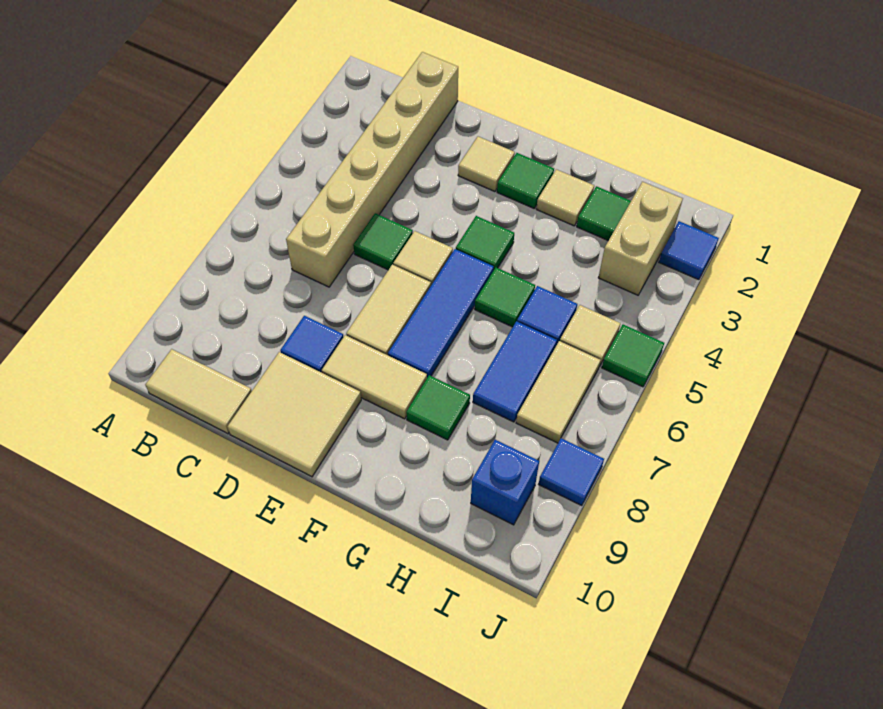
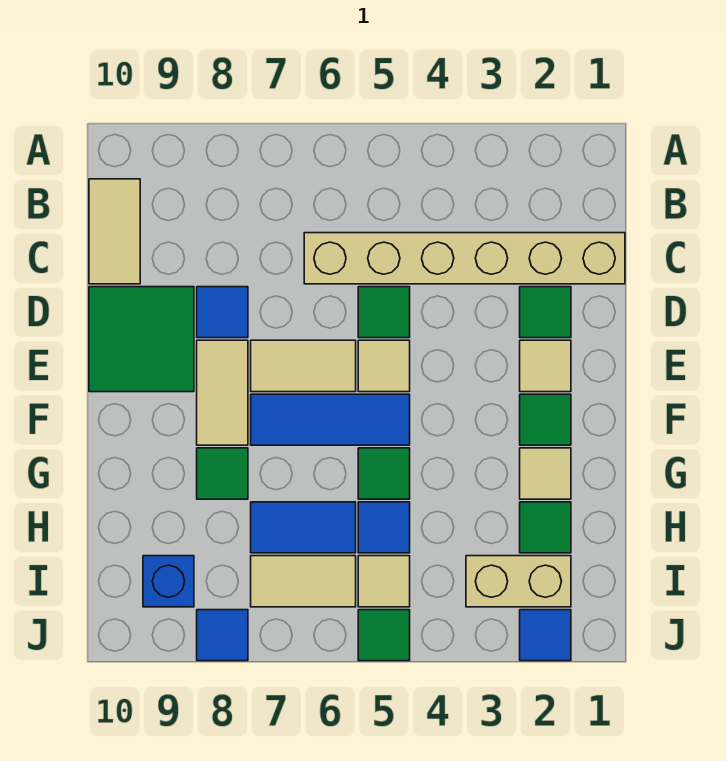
tan tile D9:E10 level 1 -> green tile D9:E10 level 1
green tile F4 level 1 -> green tile D2 level 1

